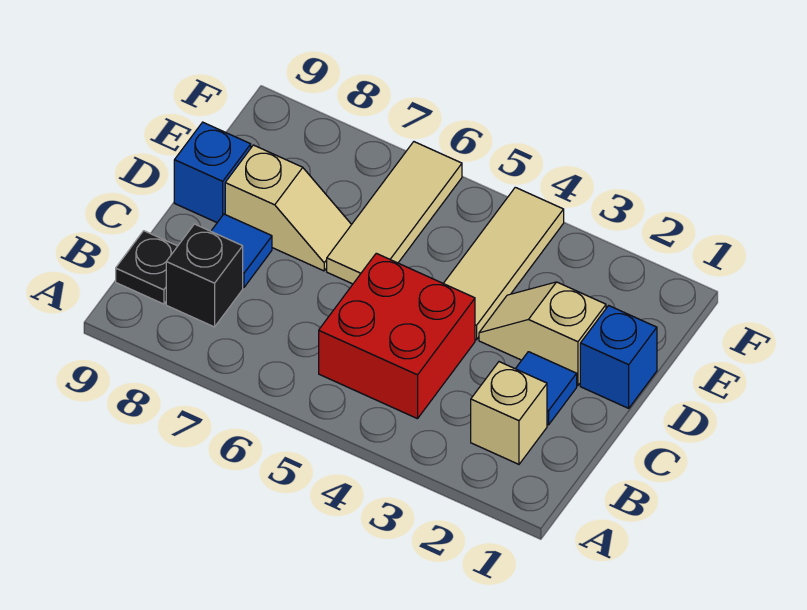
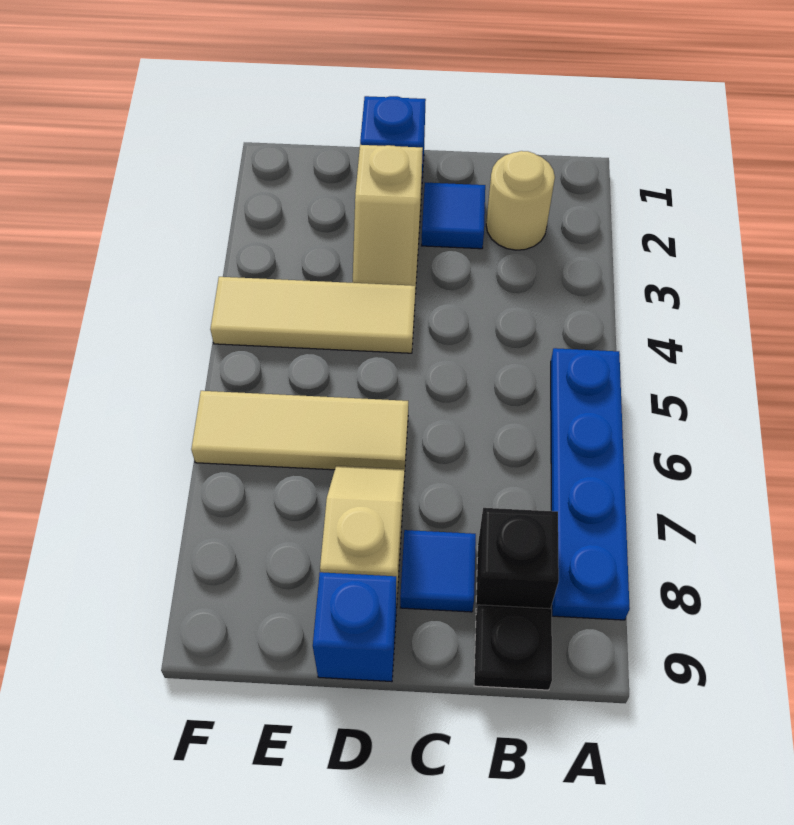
none -> blue plate A5:A8 level 1
tan brick B2 level 1 -> tan round brick B2 level 1
red brick B4:C5 level 1 -> none

